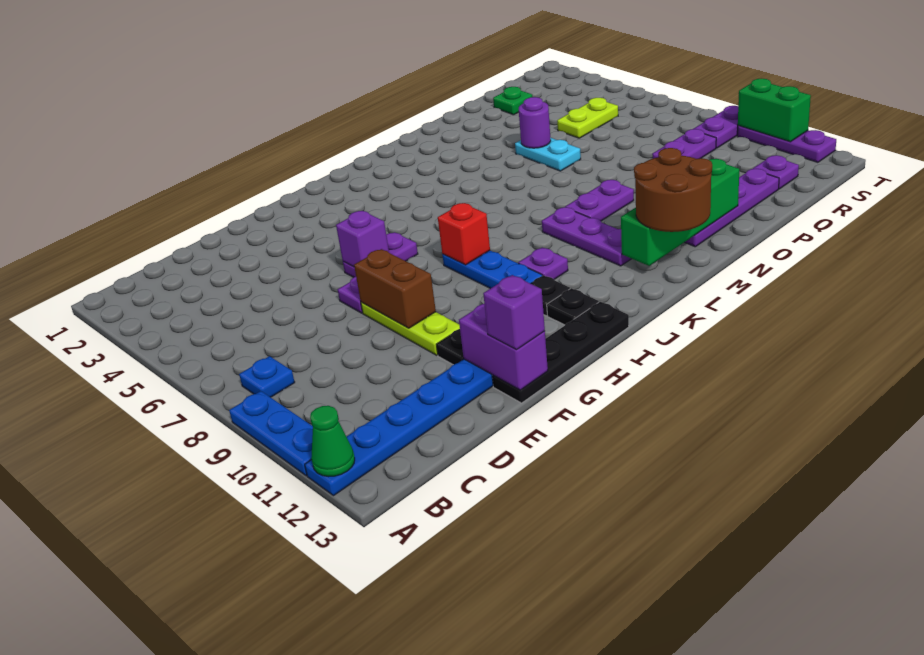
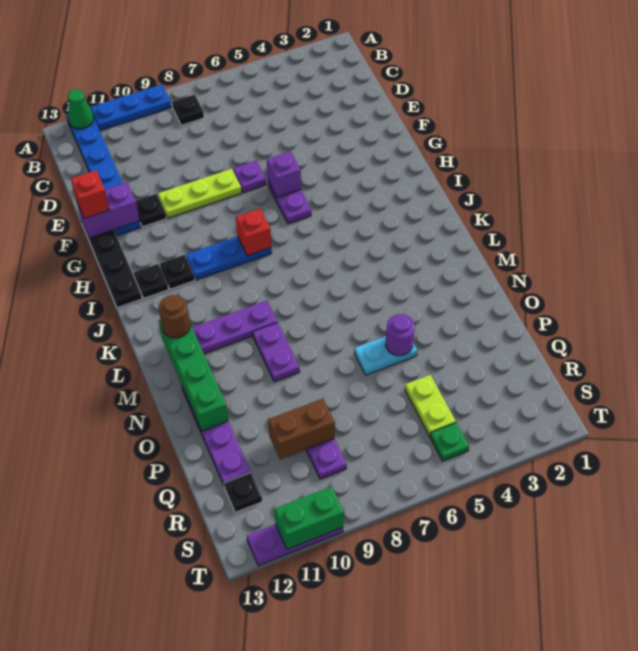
blue plate B8 level 1 -> black plate B8 level 1
brown brick F8:F9 level 2 -> brown brick Q9:Q10 level 2
purple brick F13 level 3 -> red brick F13 level 3
purple plate J10 level 1 -> none
brown round brick L12:M13 level 3 -> brown round brick L12 level 3
green plate Q2 level 1 -> green plate S5 level 1
purple plate R12 level 1 -> black plate R12 level 1
purple plate S9:T9 level 1 -> none

